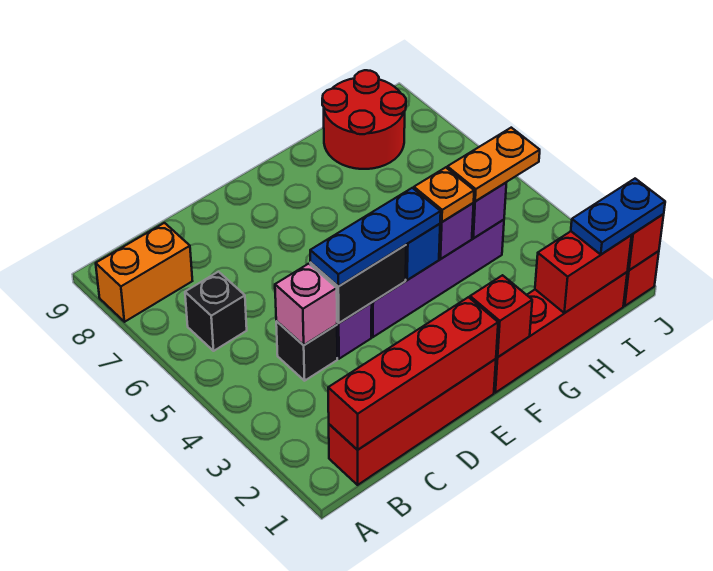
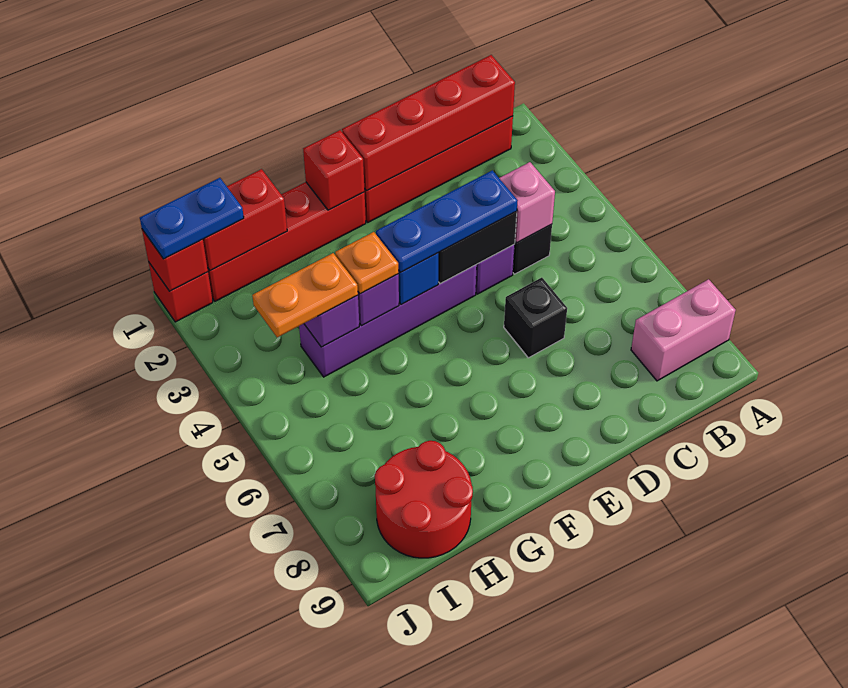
orange brick A8:B8 level 1 -> pink brick A8:B8 level 1
black brick B6 level 1 -> black brick D6 level 1

